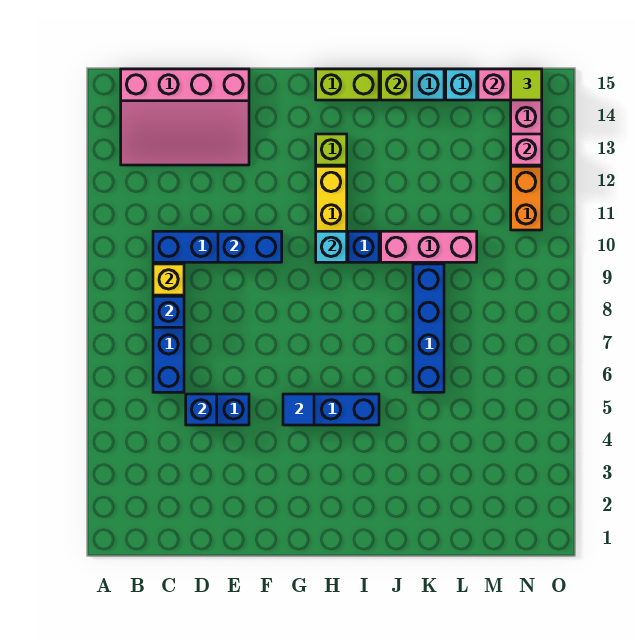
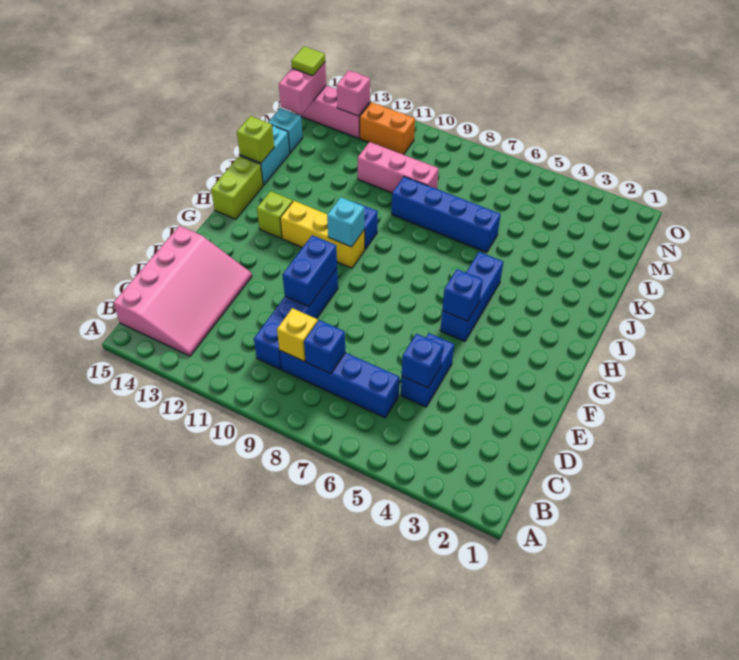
blue tile G5 level 2 -> blue brick G5 level 2
pink brick J10:L10 level 1 -> pink brick L9:L11 level 1

